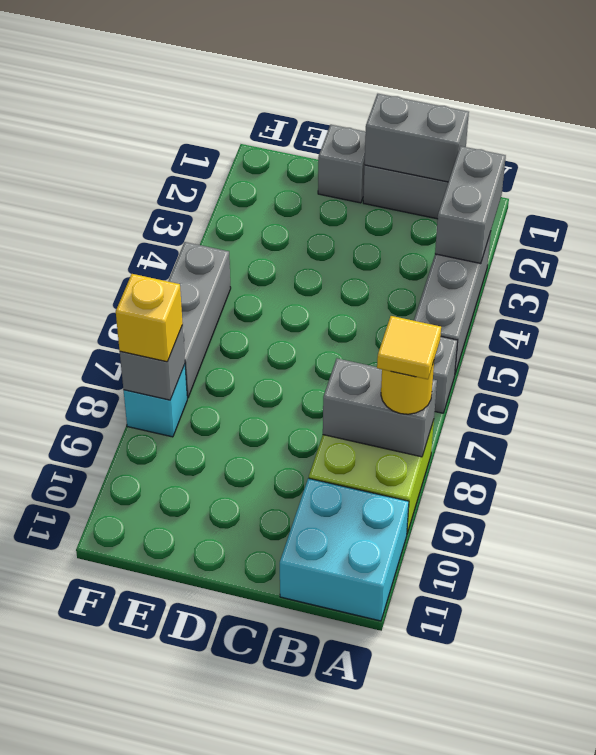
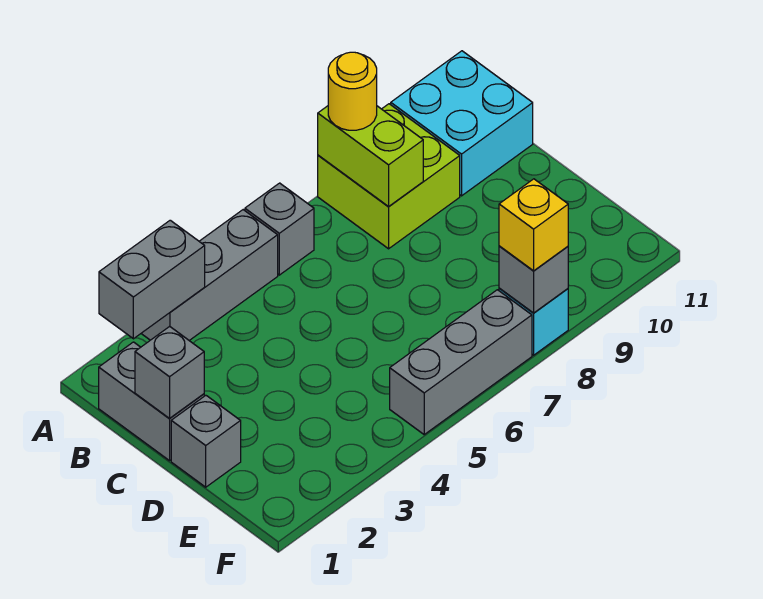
grey brick A8:B8 level 2 -> lime brick A8:B8 level 2
yellow tile A8 level 4 -> none
grey brick B1:C1 level 2 -> grey brick C1 level 2

